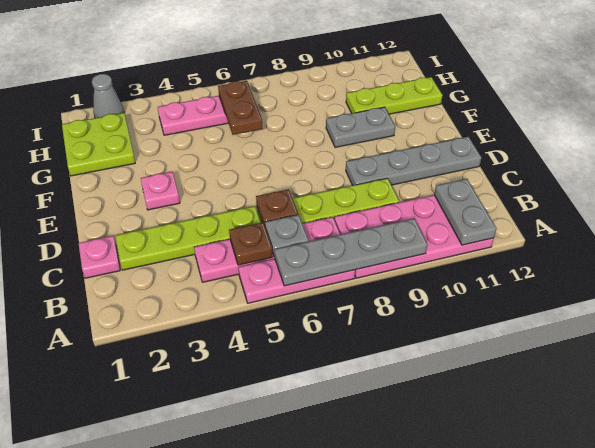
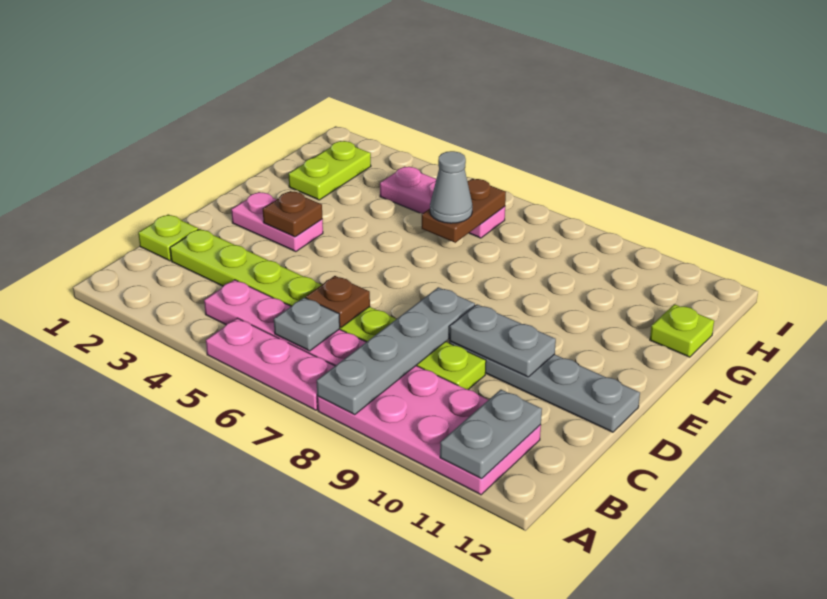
grey plate A6:A9 level 2 -> grey plate A8:D8 level 2
brown plate B5 level 2 -> brown plate E3 level 2
pink plate C1 level 1 -> lime plate C1 level 1
pink plate E3 level 1 -> pink plate E2:E3 level 1
grey plate F9:F10 level 1 -> grey plate D9:D10 level 2
lime plate G1:H2 level 1 -> lime plate G2:H2 level 1
lime plate G10:G12 level 1 -> lime plate G12 level 1
grey cone I2 level 1 -> grey cone G6 level 3

